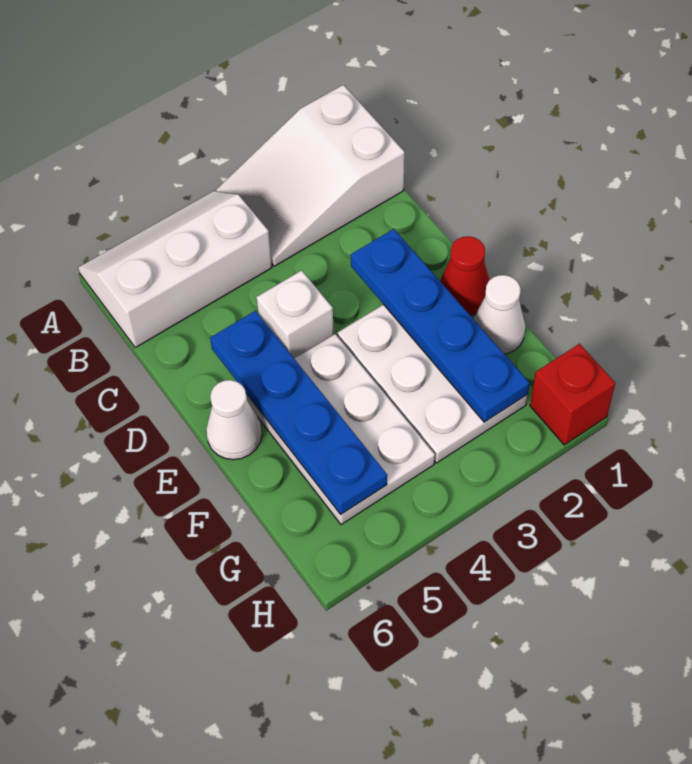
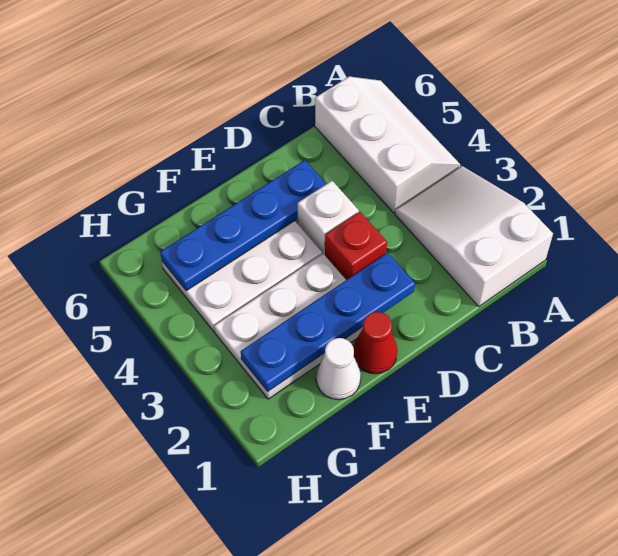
white cone E6 level 1 -> none
red brick H1 level 1 -> red brick D3 level 1

